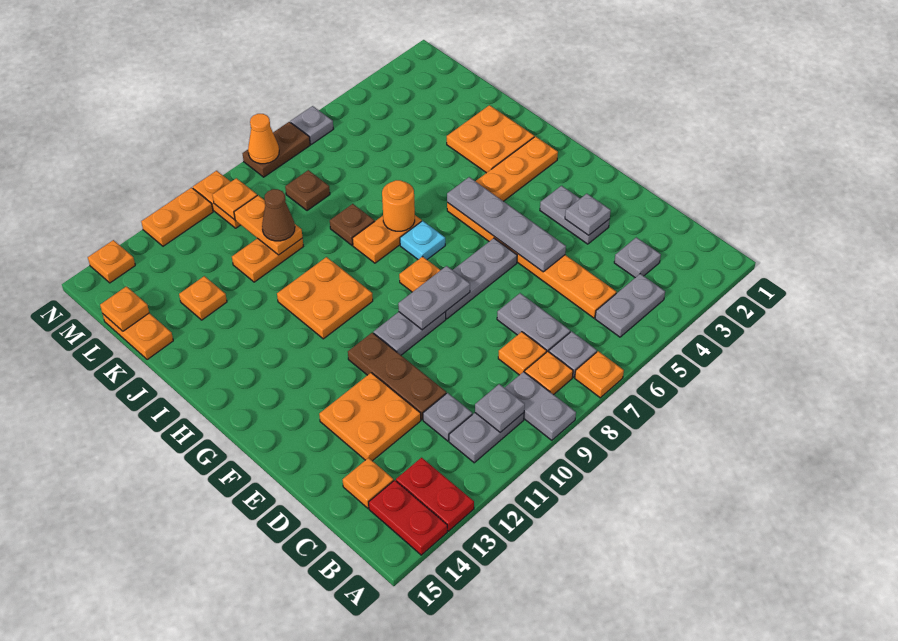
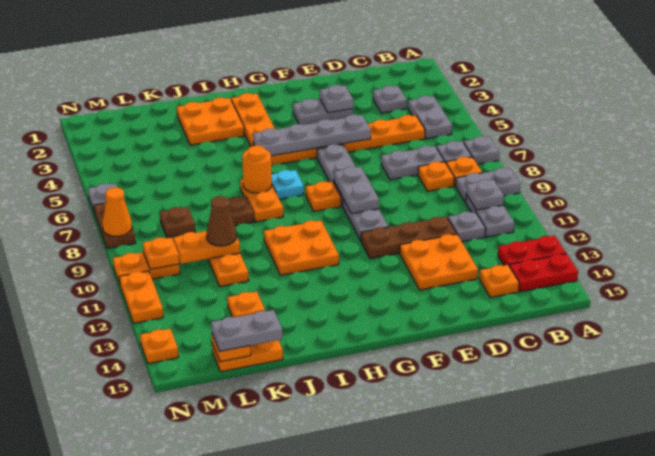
orange plate A7 level 1 -> grey plate A7 level 1
none -> grey plate K15:L15 level 3

